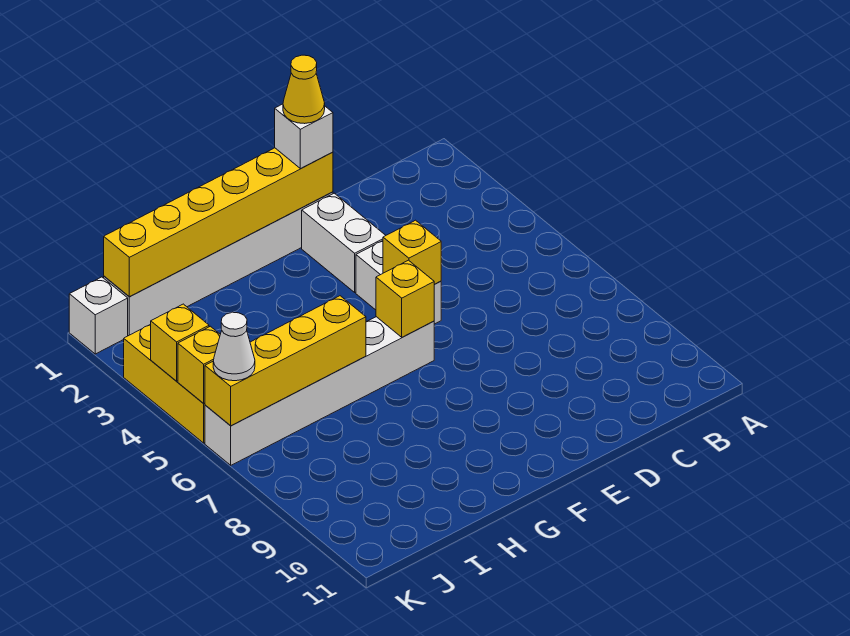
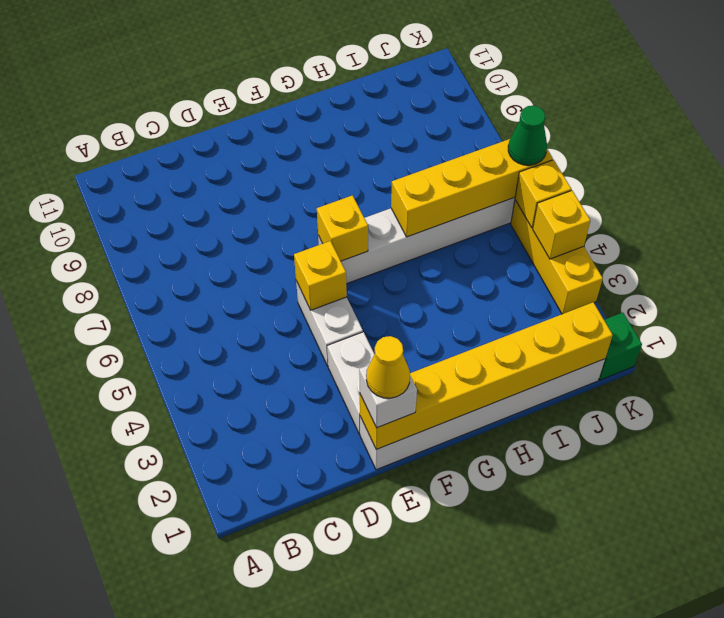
white brick K1 level 1 -> green brick K1 level 1
white cone K6 level 3 -> green cone K6 level 3

